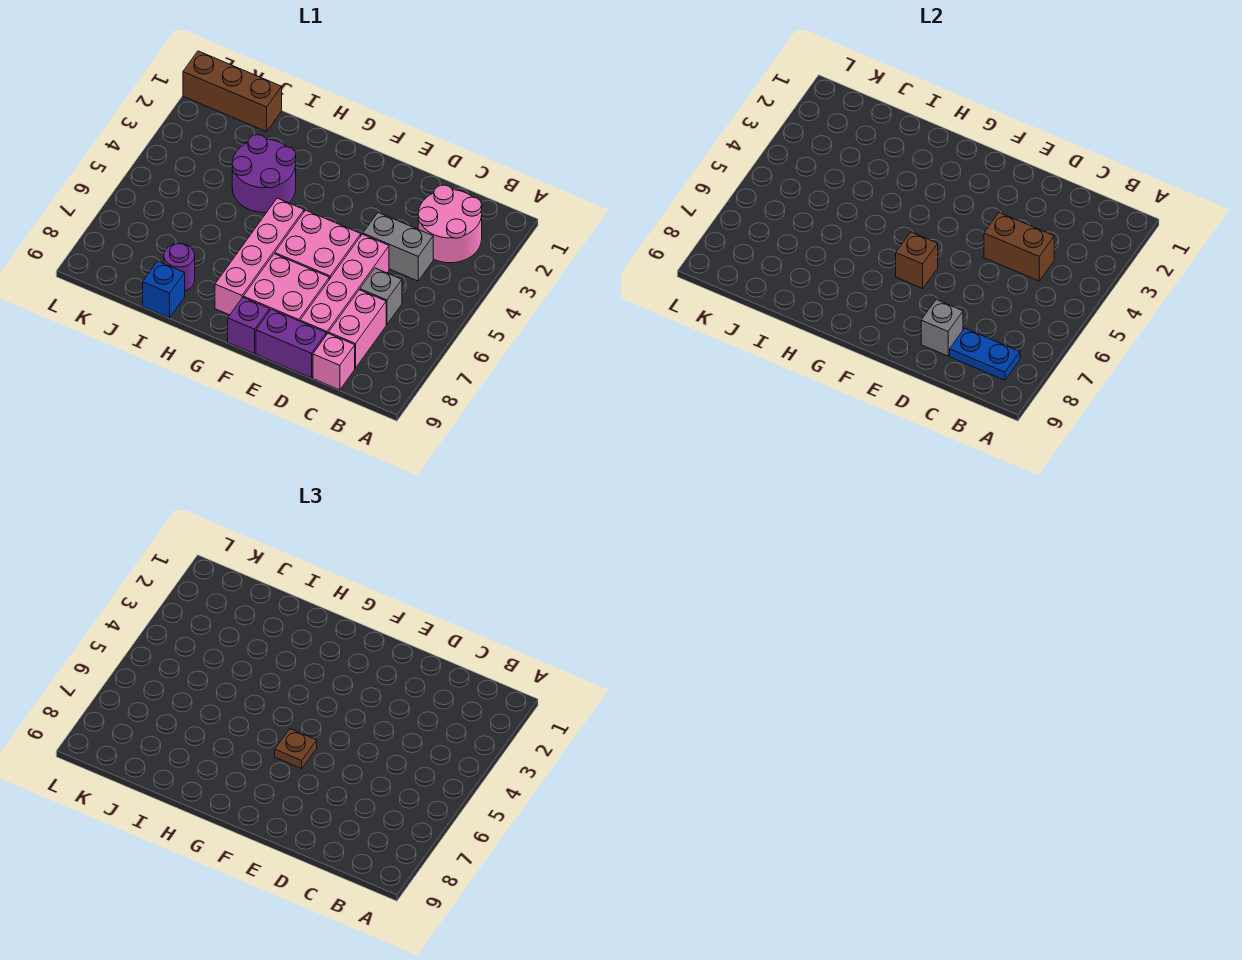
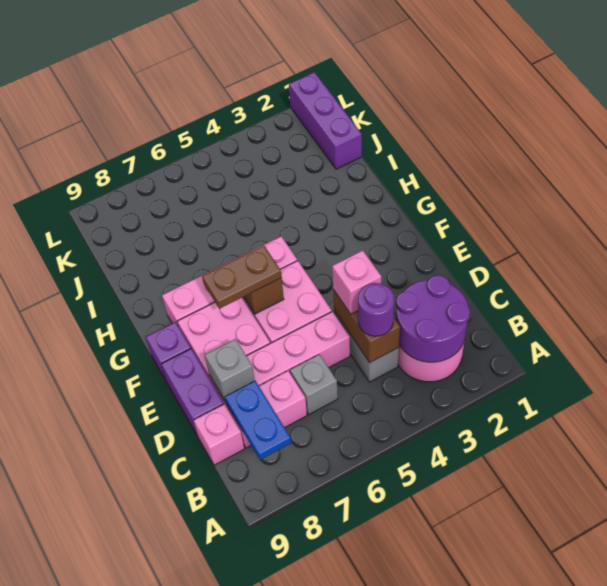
none -> pink brick D4 level 3
brown plate F6 level 3 -> brown plate F6:F7 level 3
purple round brick H3:I4 level 1 -> purple round brick B2:C3 level 2
purple round brick I8 level 1 -> purple round brick C4 level 3
blue brick I9 level 1 -> none
brown brick J1:L1 level 1 -> purple brick J1:L1 level 1

